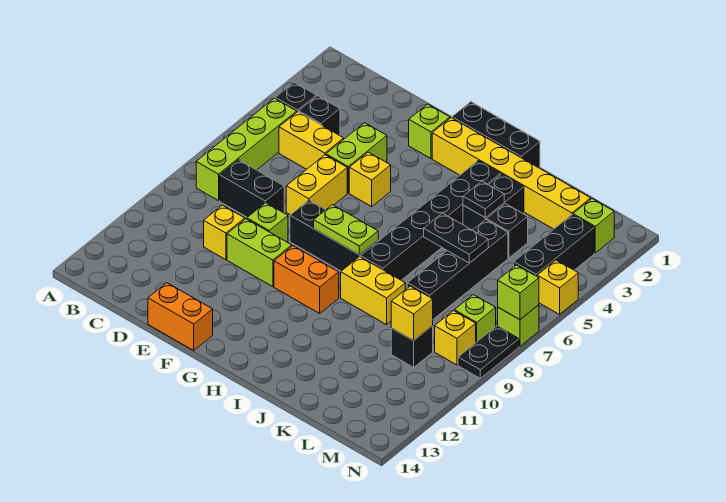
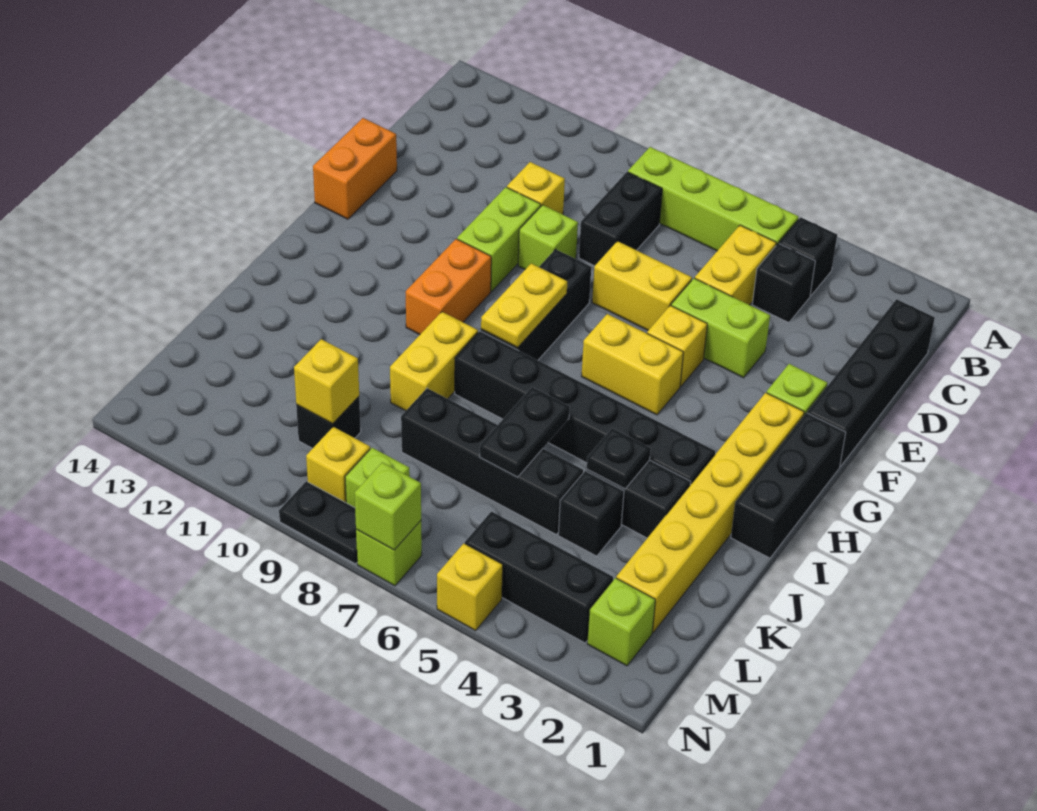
none -> black brick C1:F1 level 1
none -> yellow brick G5:G6 level 1
lime plate G8:H8 level 2 -> yellow plate G8:H8 level 2

